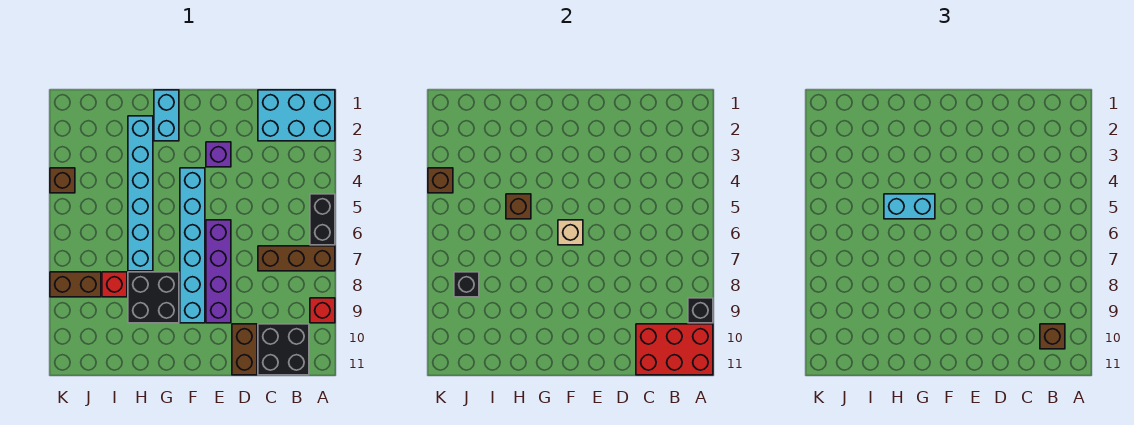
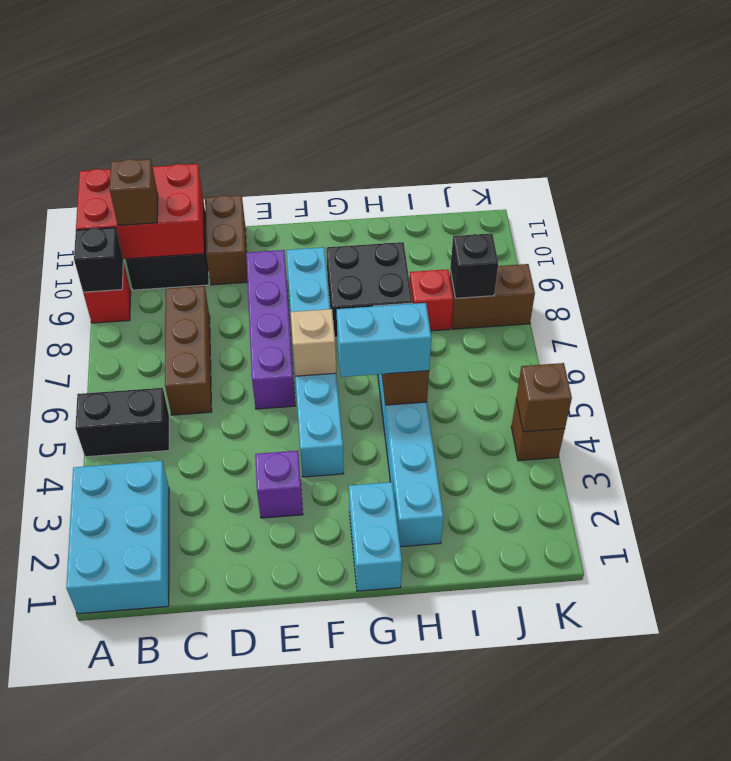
cyan brick A1:C2 level 1 -> cyan brick A1:B3 level 1
black brick A5:A6 level 1 -> black brick A5:B5 level 1
brown brick A7:C7 level 1 -> brown brick C6:C8 level 1

